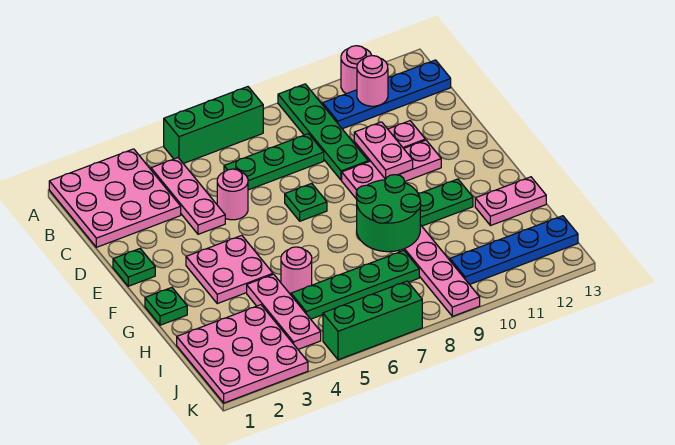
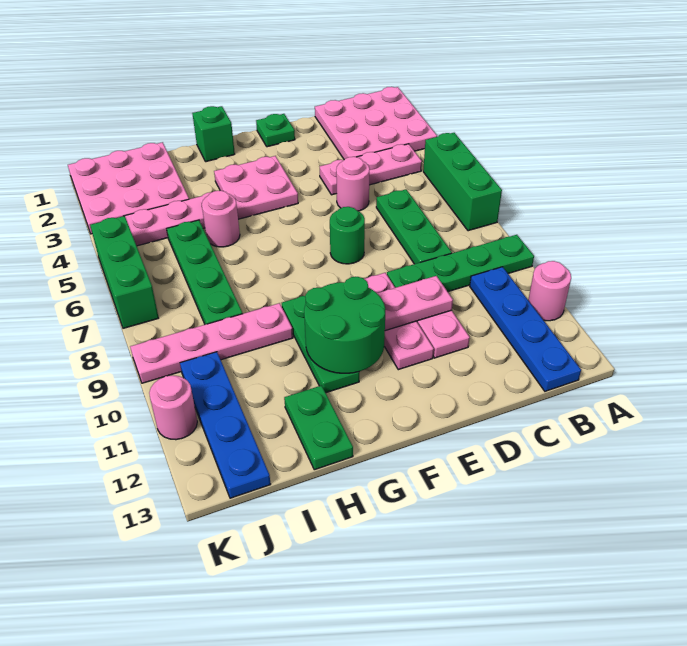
pink round brick B11 level 2 -> pink round brick K11 level 1
green plate E7 level 1 -> green round brick E7 level 1
green plate G1 level 1 -> green brick G1 level 1
green round brick G8:H9 level 2 -> green round brick F10:G11 level 2
pink plate H12:H13 level 1 -> green plate H12:H13 level 1

